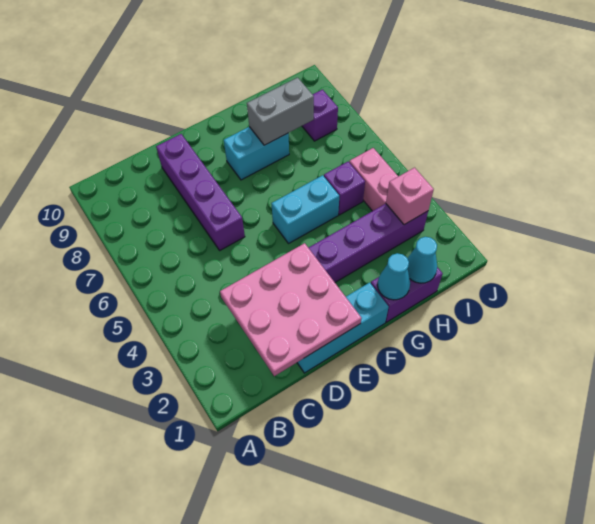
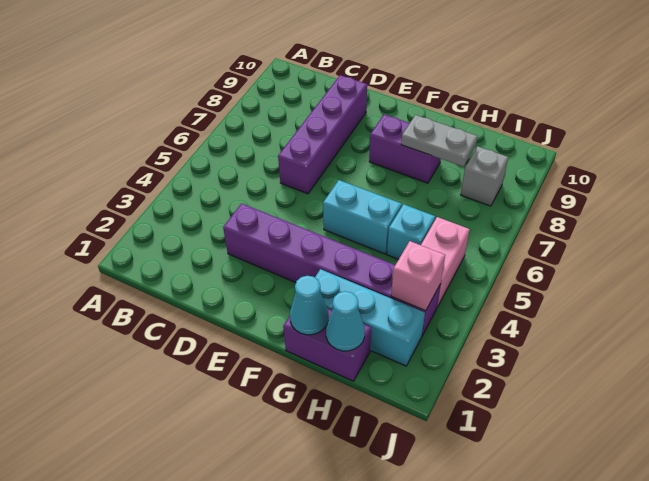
pink plate C1:E3 level 2 -> none
cyan brick D1:F1 level 1 -> cyan brick G2:I2 level 1
cyan brick F8:G8 level 1 -> purple brick F8:G8 level 1
grey brick G8:H8 level 2 -> grey plate G8:H8 level 2
purple brick H5 level 1 -> cyan brick H5 level 1
purple brick I8 level 1 -> grey brick I8 level 1

